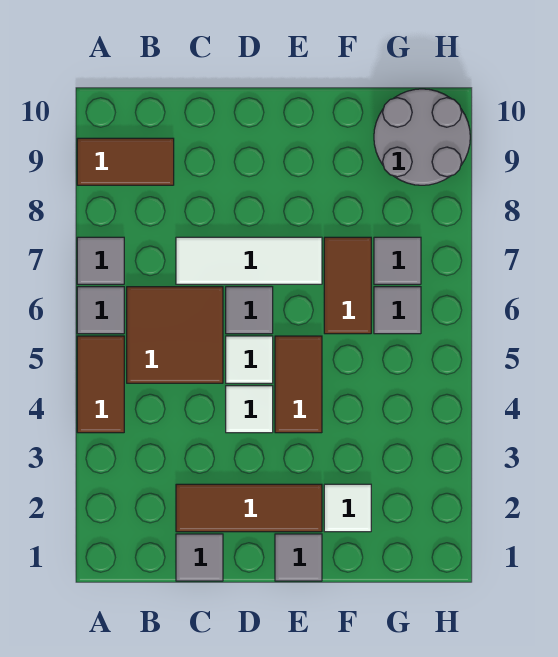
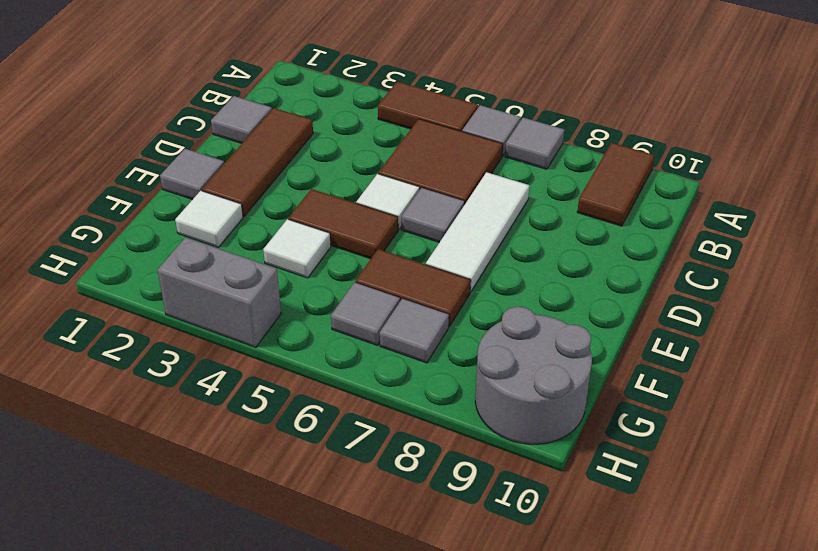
white tile D4 level 1 -> white tile F4 level 1
none -> grey brick H3:H4 level 1

